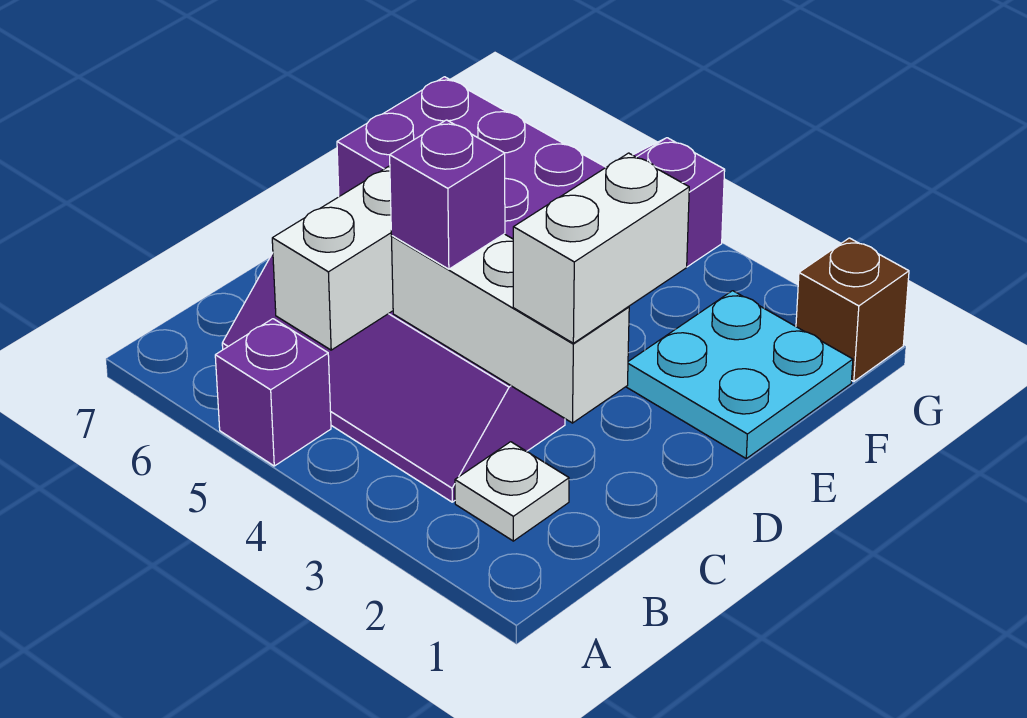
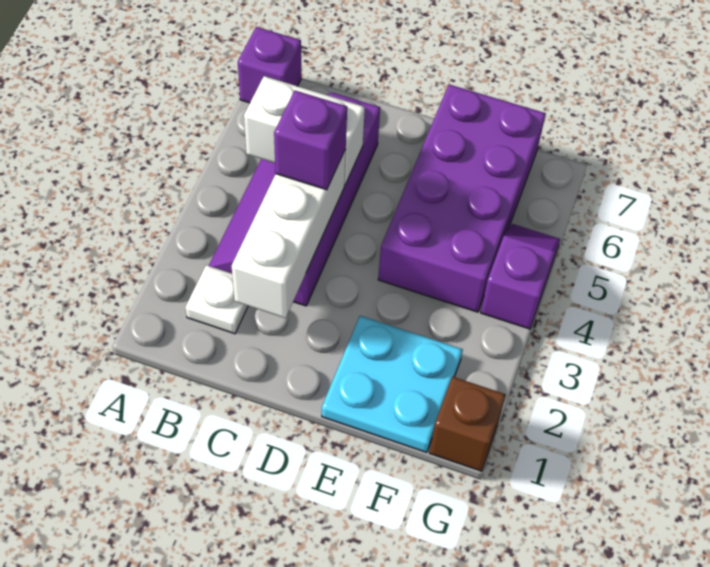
purple brick A5 level 1 -> purple brick A7 level 1
white brick C2:D2 level 3 -> none

